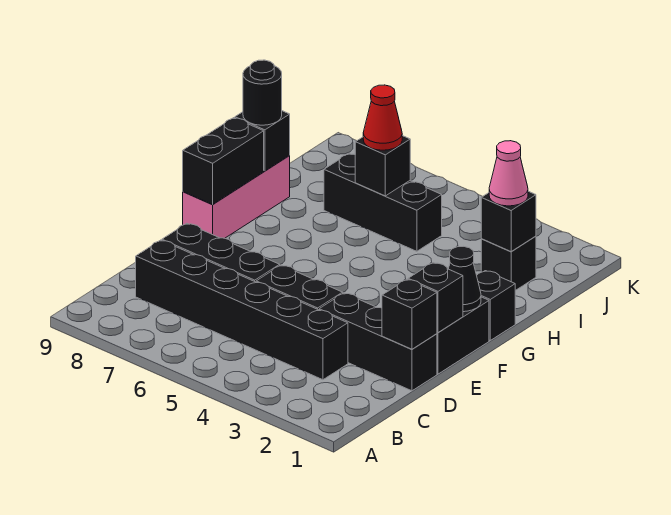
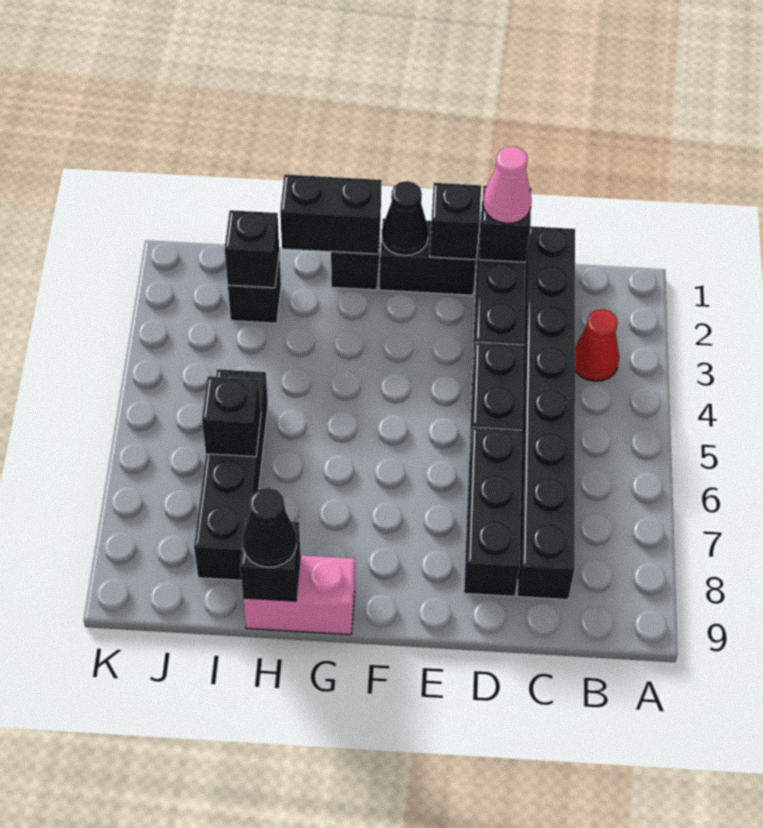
black brick C3:C8 level 1 -> black brick C1:C8 level 1
pink brick F9:H9 level 1 -> pink brick G9:H9 level 1
black brick F9:G9 level 2 -> black brick G1:H1 level 2
black round brick H9 level 3 -> black cone H9 level 3
pink cone I2 level 3 -> pink cone D1 level 3
black brick I5:I7 level 1 -> black brick I5:I8 level 1
red cone I6 level 3 -> red cone B3 level 1

